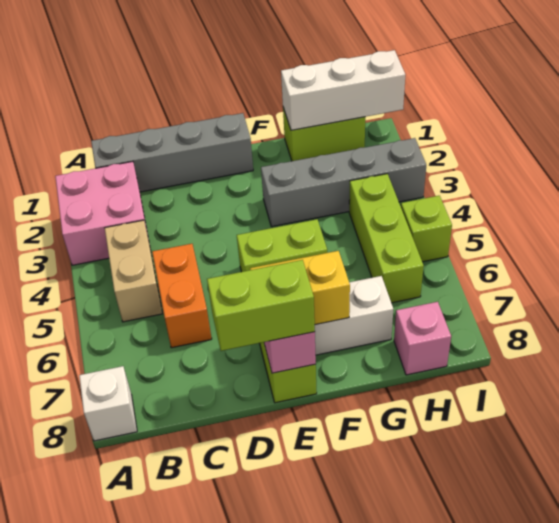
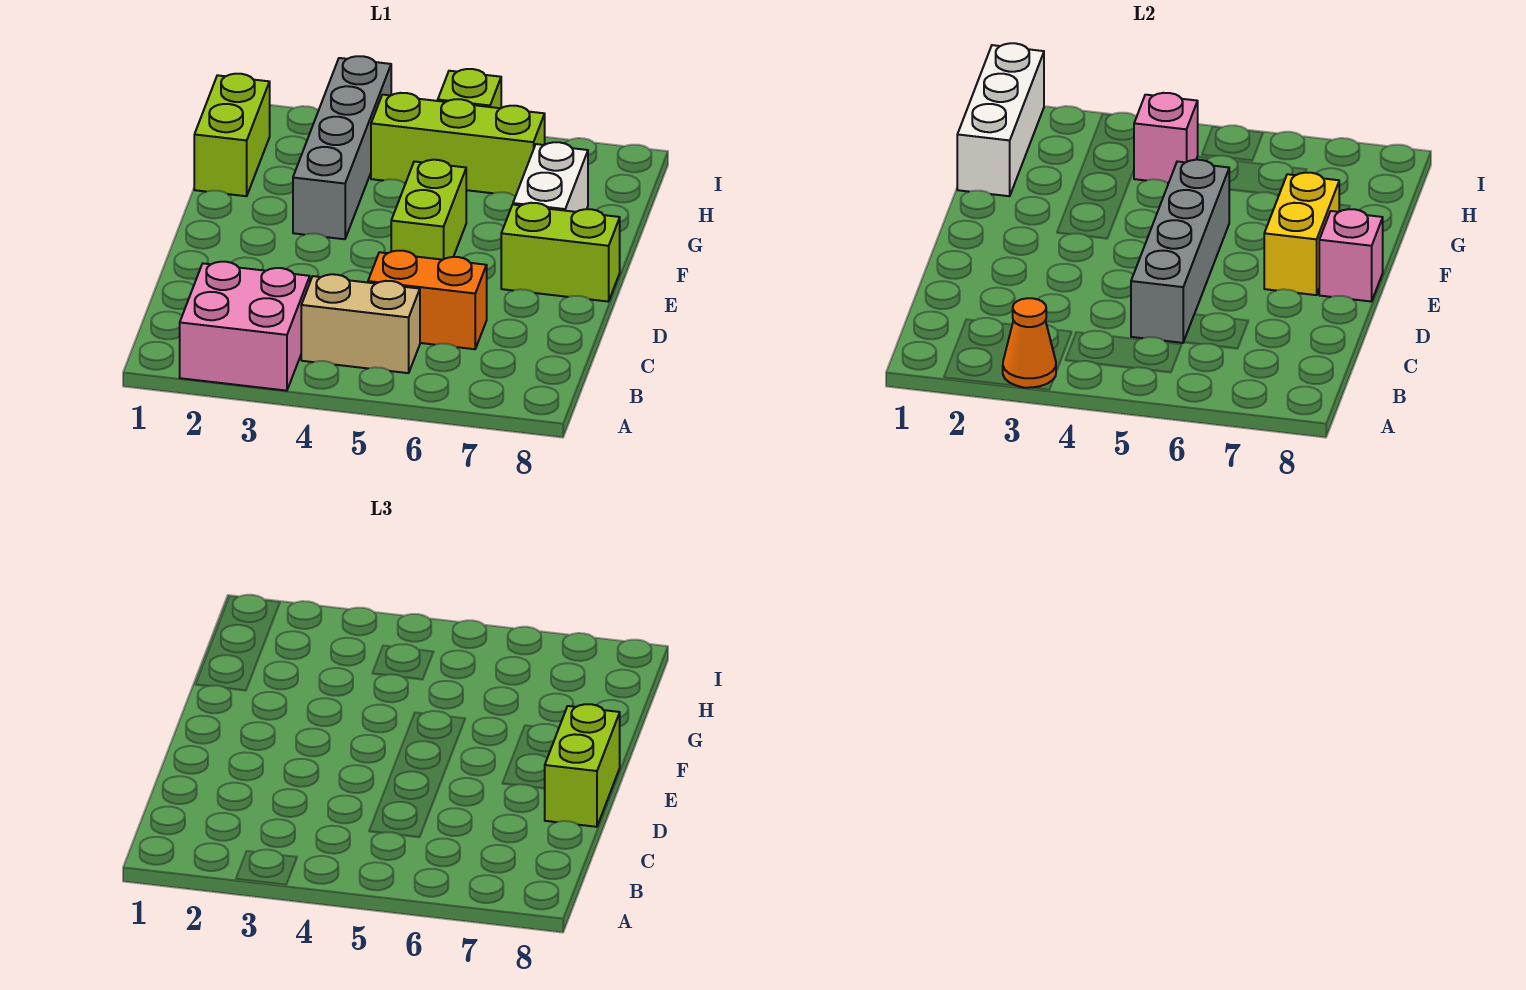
none -> orange cone A3 level 2
white brick A8 level 1 -> none
grey brick B1:E1 level 1 -> grey brick C5:F5 level 2
pink brick H8 level 1 -> pink brick H4 level 2

